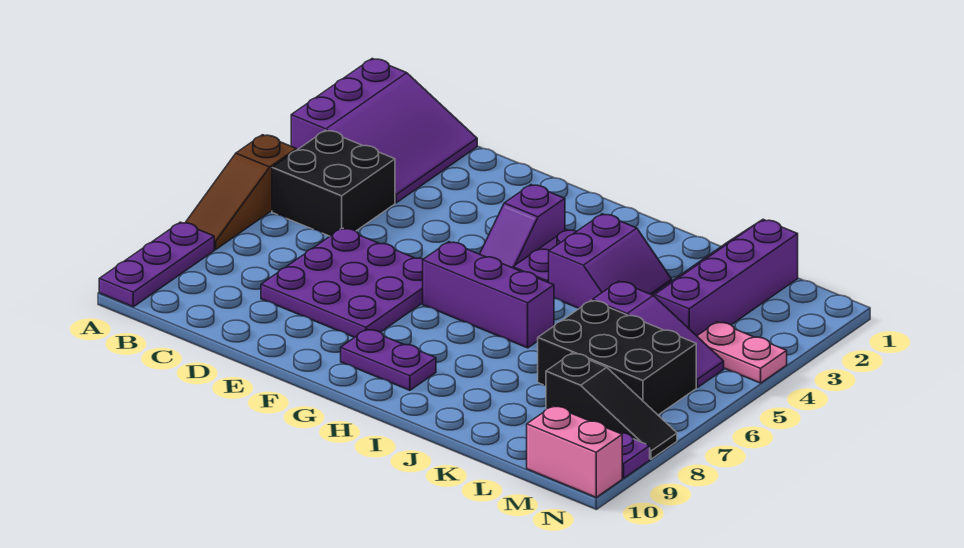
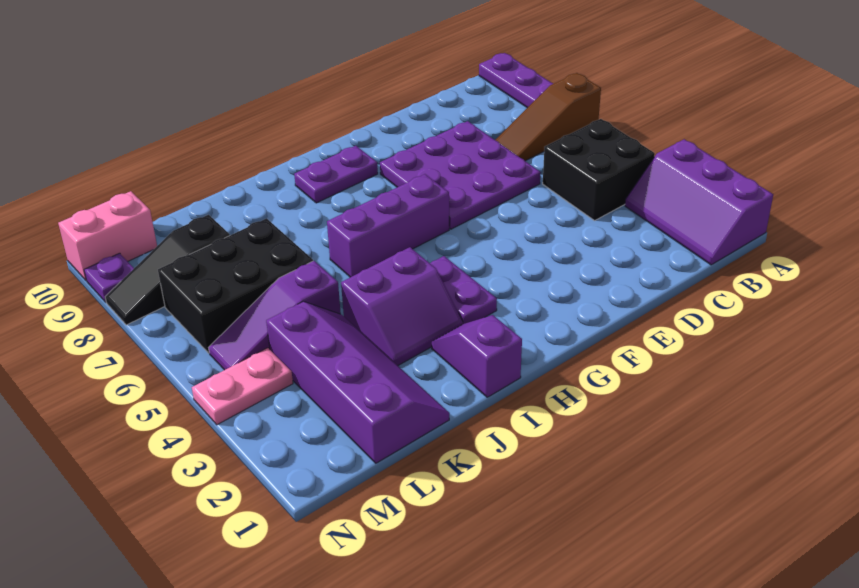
purple slope A1:C3 level 1 top A -> purple slope A1:B3 level 1 top A
brown slope A5:A7 level 1 top 5 -> brown slope A7:C7 level 1 top A
purple slope G3:G4 level 1 top 3 -> purple slope I1:I2 level 1 top 1
purple slope I3:J4 level 1 top I -> purple slope I3:J4 level 1 top 4

